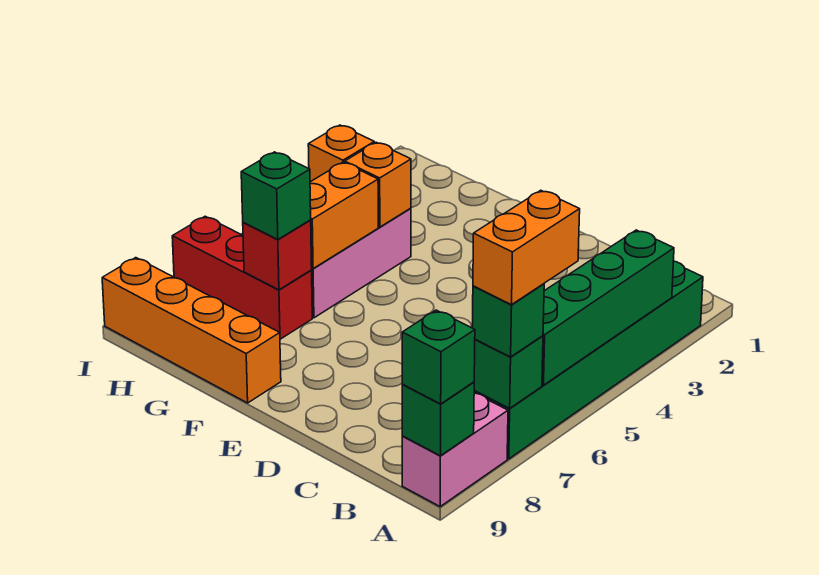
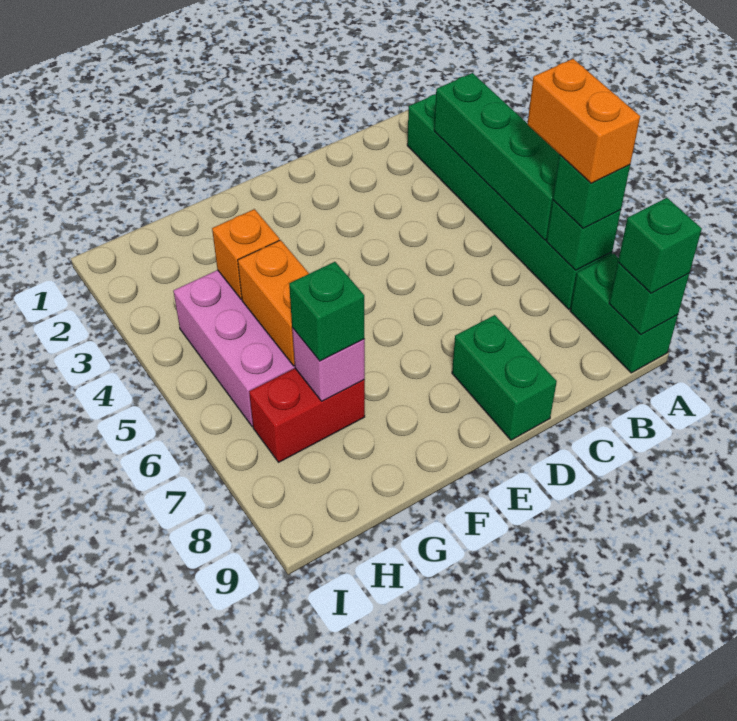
pink brick A8:A9 level 1 -> green brick A8:A9 level 1
none -> green brick D8:D9 level 1
orange brick F9:I9 level 1 -> none
red brick G7:I7 level 1 -> red brick G7:H7 level 1
red brick G7 level 2 -> pink brick G7 level 2
orange brick H4 level 2 -> none

